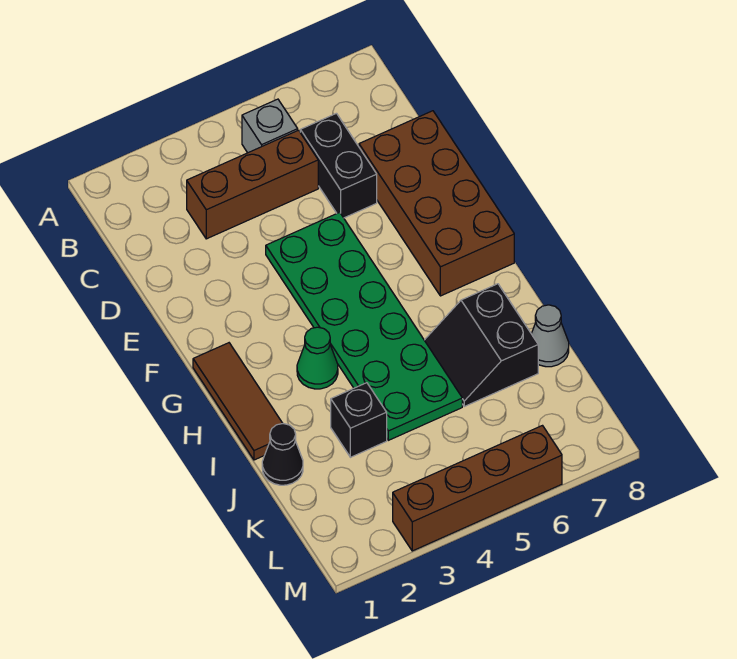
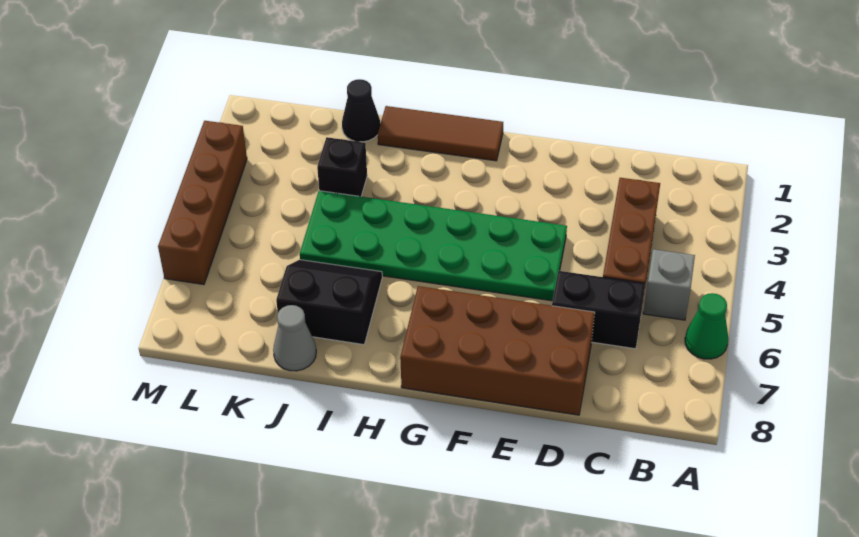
green cone H3 level 1 -> green cone A6 level 1

